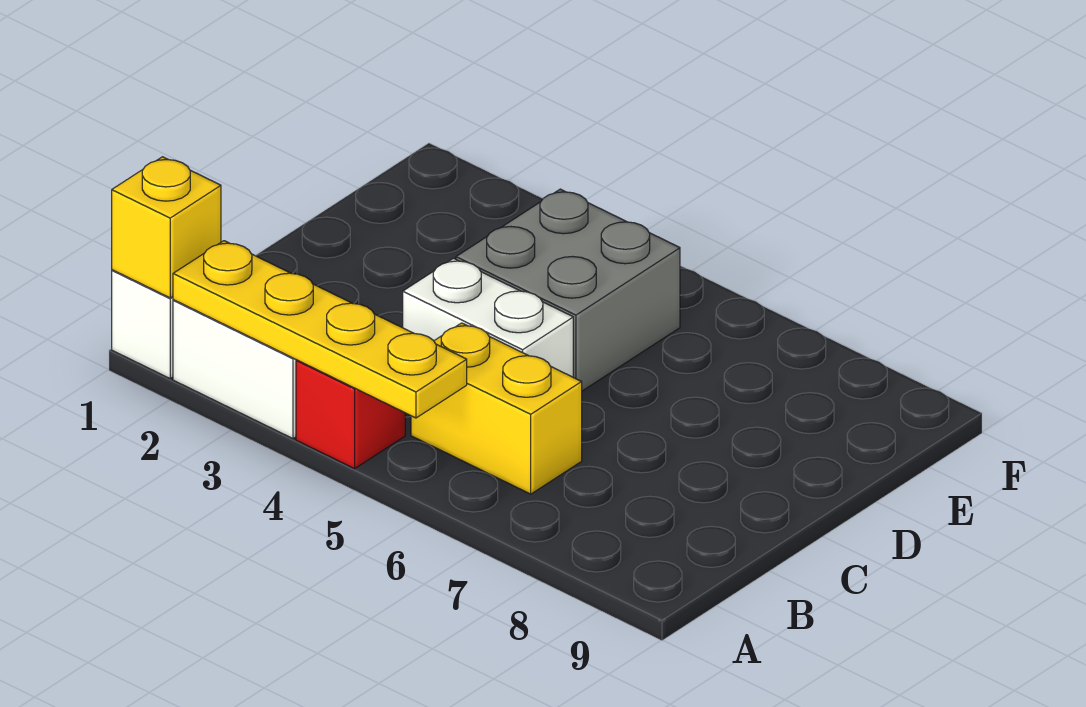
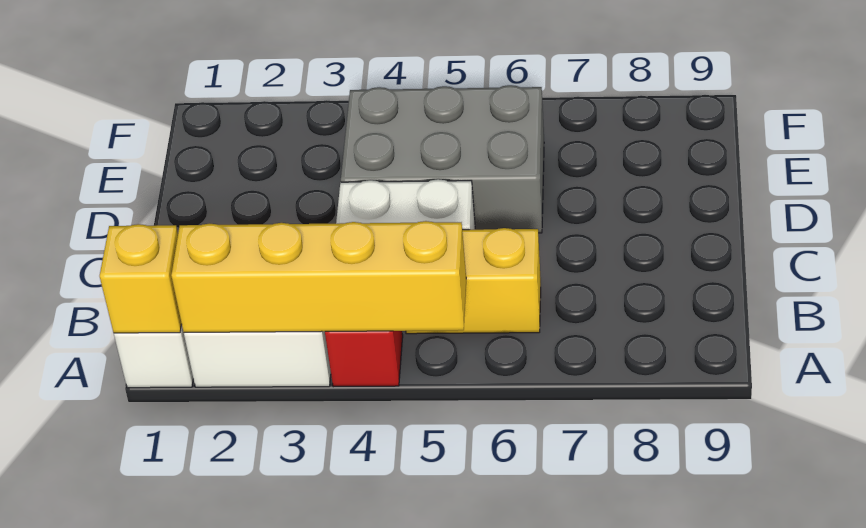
yellow plate A2:A5 level 2 -> yellow brick A2:A5 level 2
grey brick D4:E5 level 1 -> grey brick D4:E6 level 1

